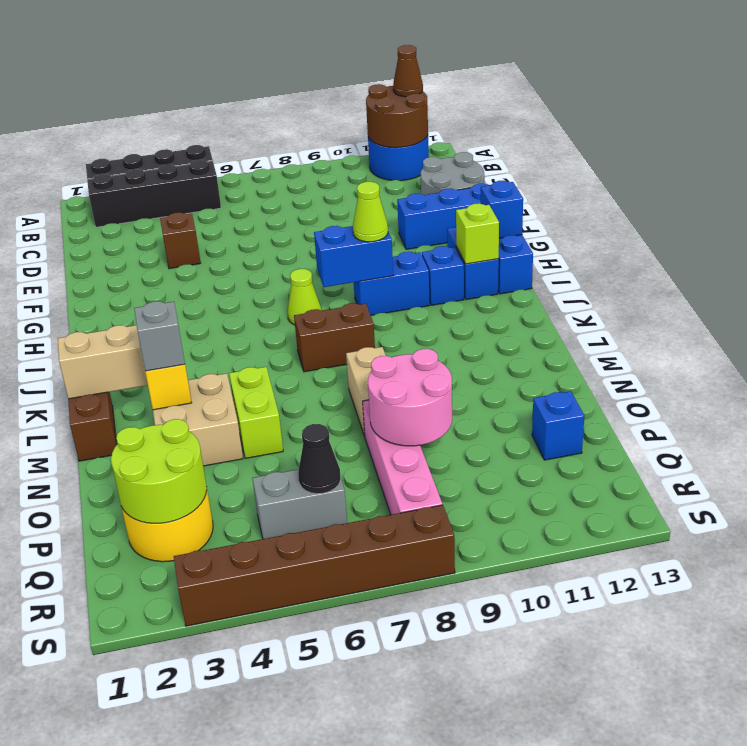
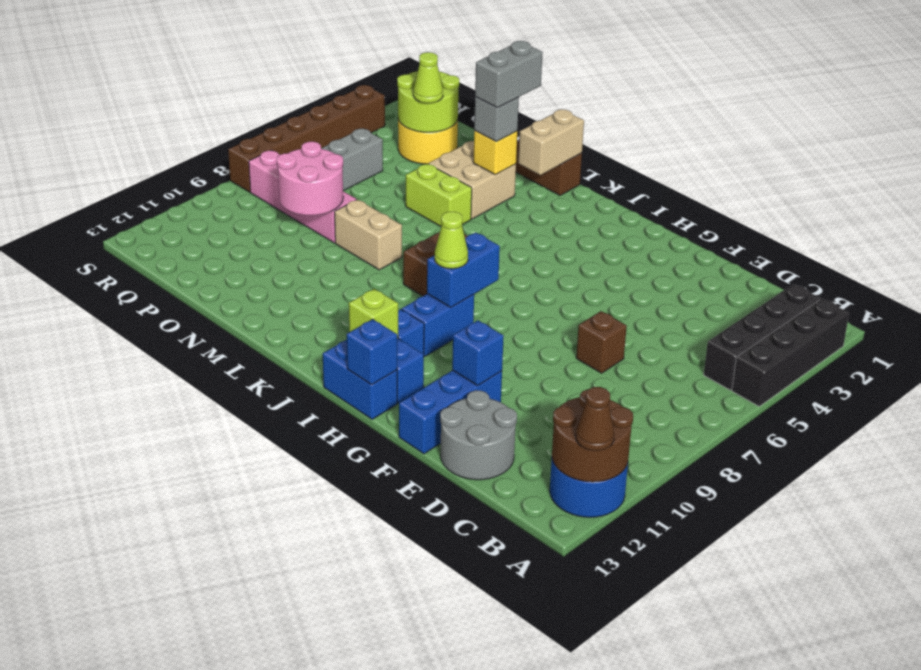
brown brick E4 level 1 -> brown brick E7 level 1
lime cone I7 level 1 -> lime cone P3 level 3
none -> grey brick M2:M3 level 4
blue brick P12 level 1 -> blue brick F11 level 2
black cone Q6 level 2 -> none

